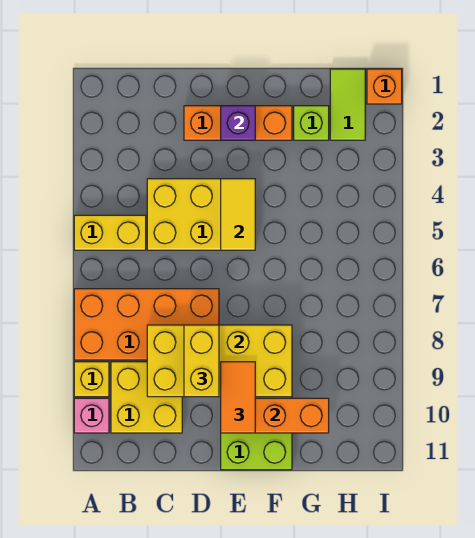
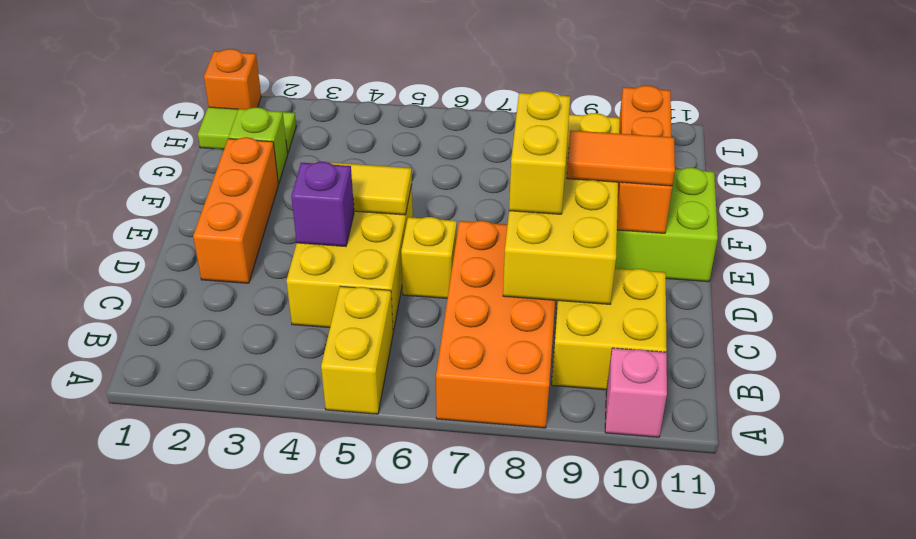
yellow brick A9 level 1 -> yellow brick D6 level 1
yellow brick D8:D9 level 3 -> yellow brick D8:E8 level 3
purple brick E2 level 2 -> purple brick D4 level 2

